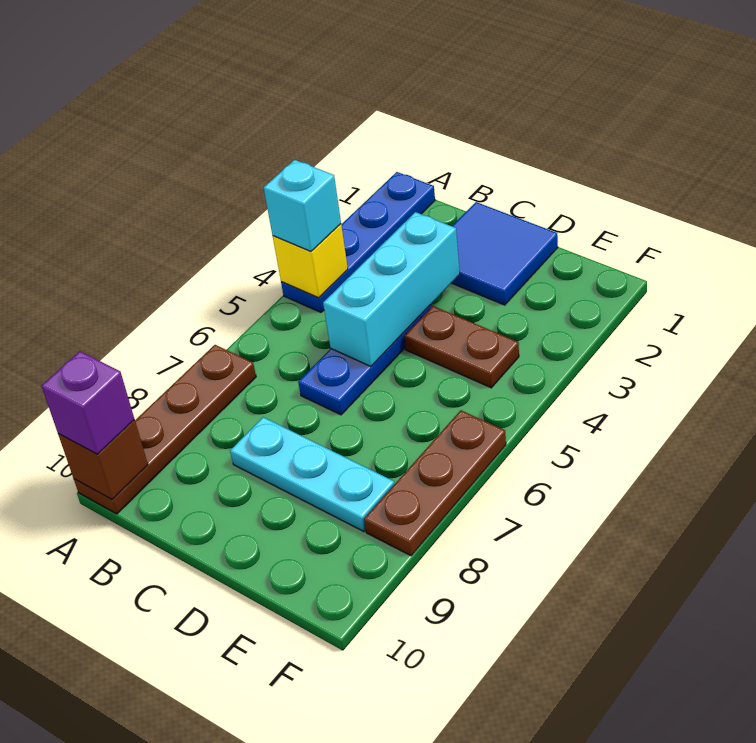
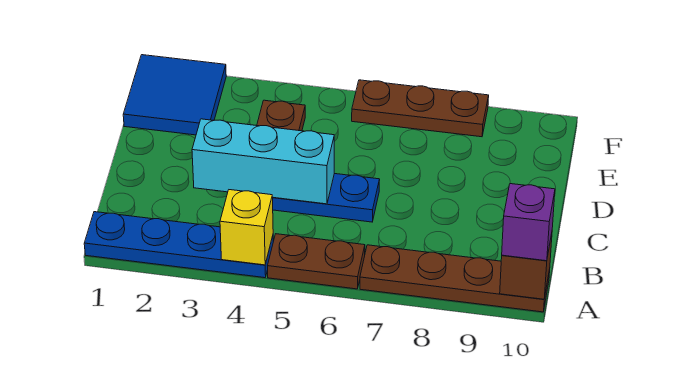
cyan brick A4 level 3 -> none
none -> brown plate A5:A6 level 1
blue tile C1:D2 level 1 -> blue tile E1:F2 level 1
cyan plate C8:E8 level 1 -> none

